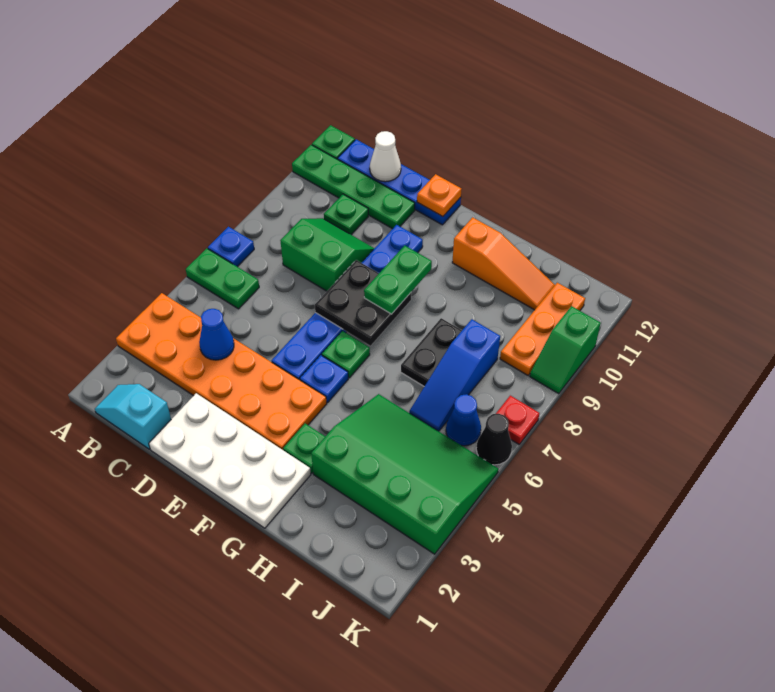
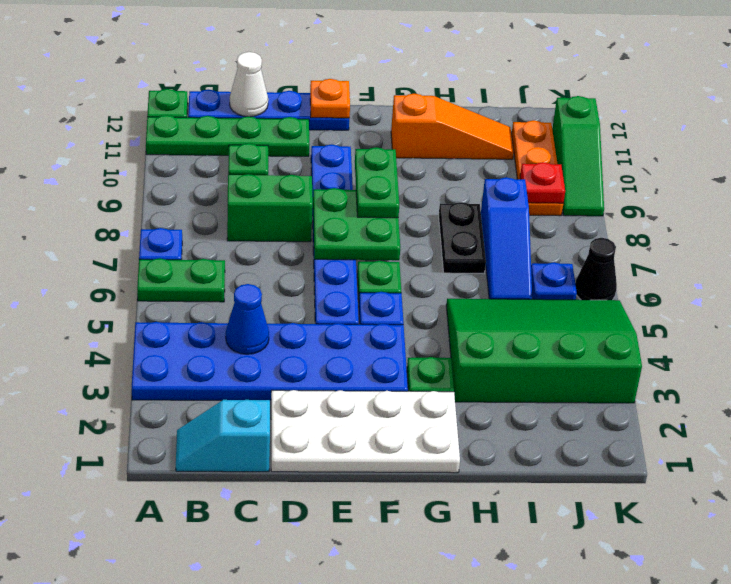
orange plate A3:F4 level 1 -> blue plate A3:F4 level 1
black plate E7:F8 level 2 -> green plate E7:F8 level 2
blue cone J6 level 1 -> blue plate J6 level 1
red plate K7 level 1 -> red plate J9 level 2
green slope K9:K10 level 1 top 10 -> green slope K9:K11 level 1 top 11

